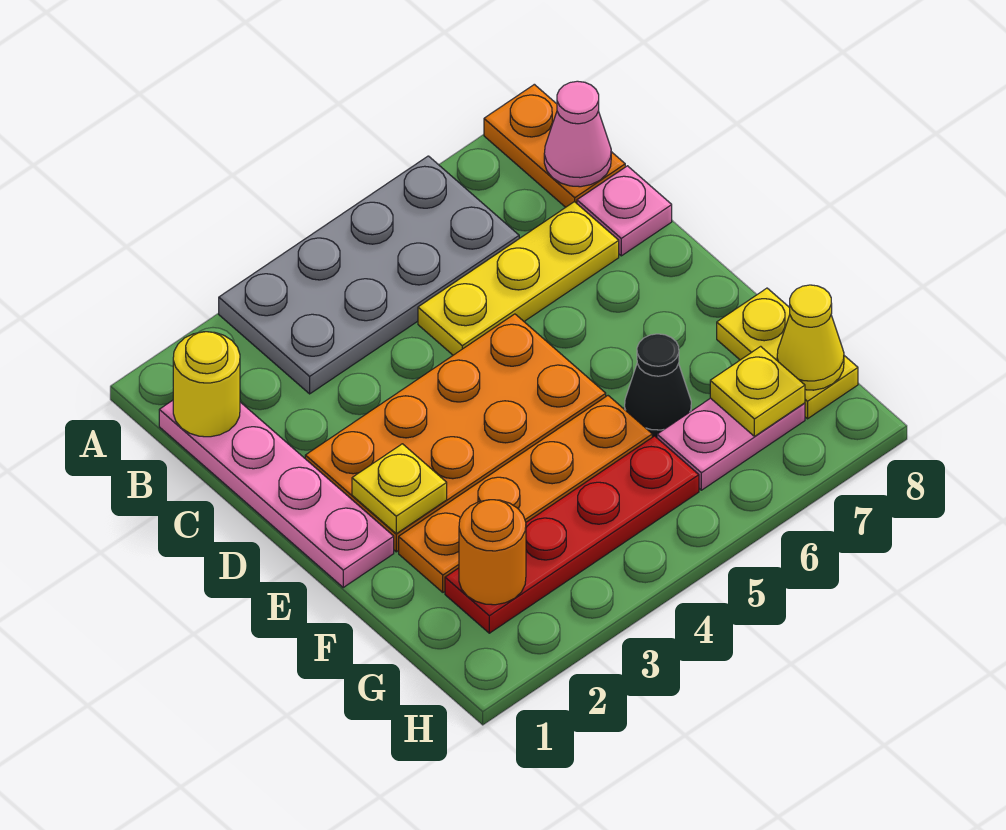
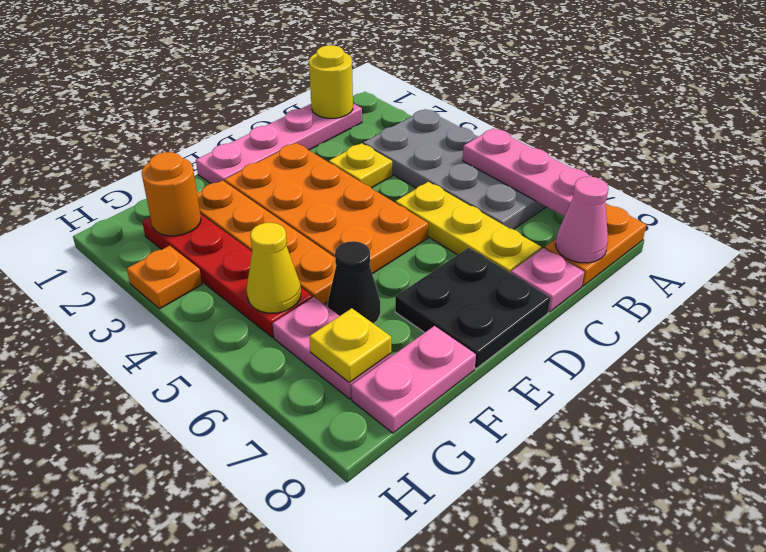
none -> pink plate A5:A7 level 2
none -> black plate D7:E8 level 1
yellow plate E2 level 2 -> yellow plate C3 level 1
yellow plate F8:G8 level 1 -> pink plate F8:G8 level 1
yellow cone G8 level 2 -> yellow cone G5 level 2
none -> orange plate H3 level 1

